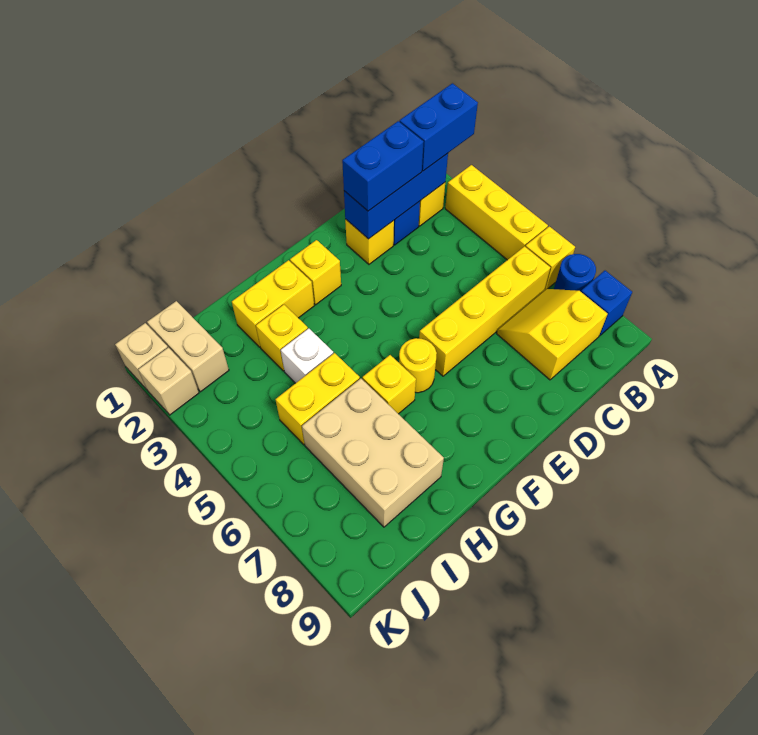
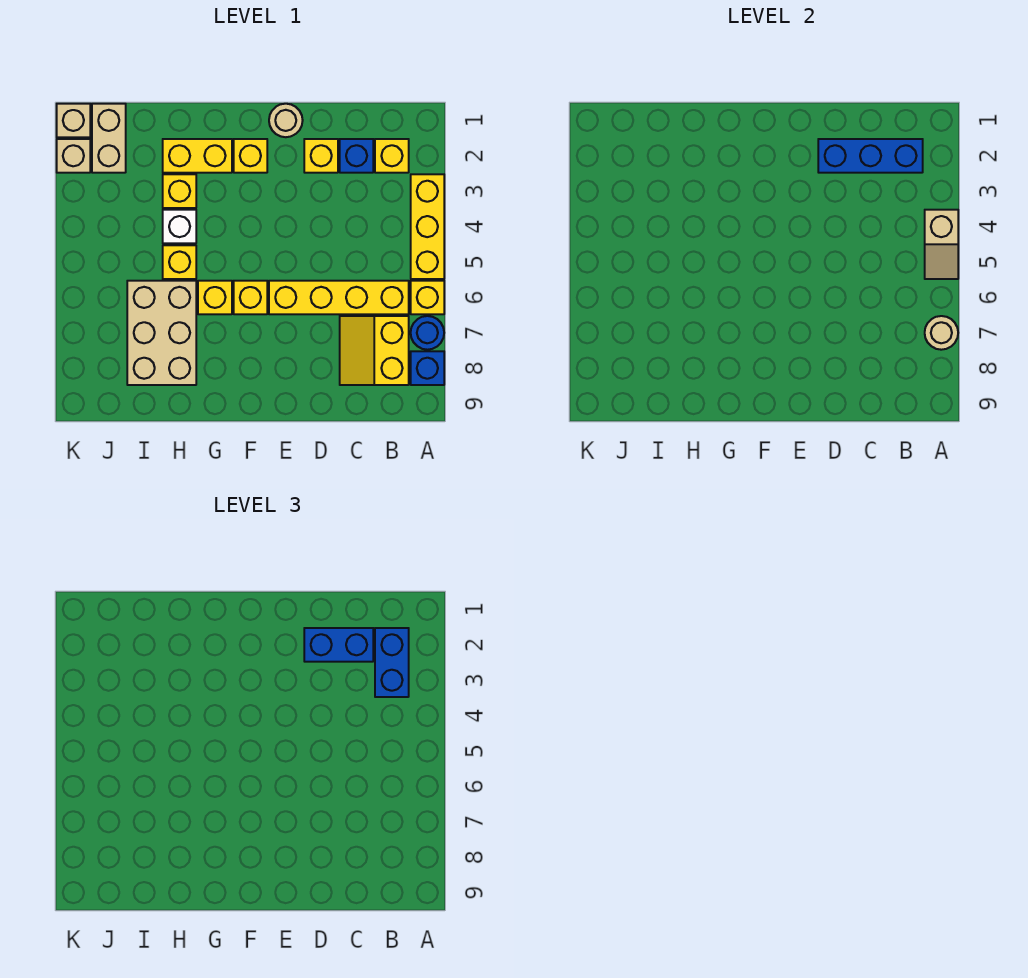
blue brick A2:B2 level 3 -> blue brick B2:B3 level 3
none -> tan slope A4:A5 level 2 top 4
none -> tan round brick A7 level 2
yellow slope B7:C8 level 1 top 8 -> yellow slope B7:C8 level 1 top B
none -> tan round brick E1 level 1
yellow round brick F6 level 1 -> yellow brick F6 level 1
yellow brick H5:I5 level 1 -> yellow brick H5 level 1

